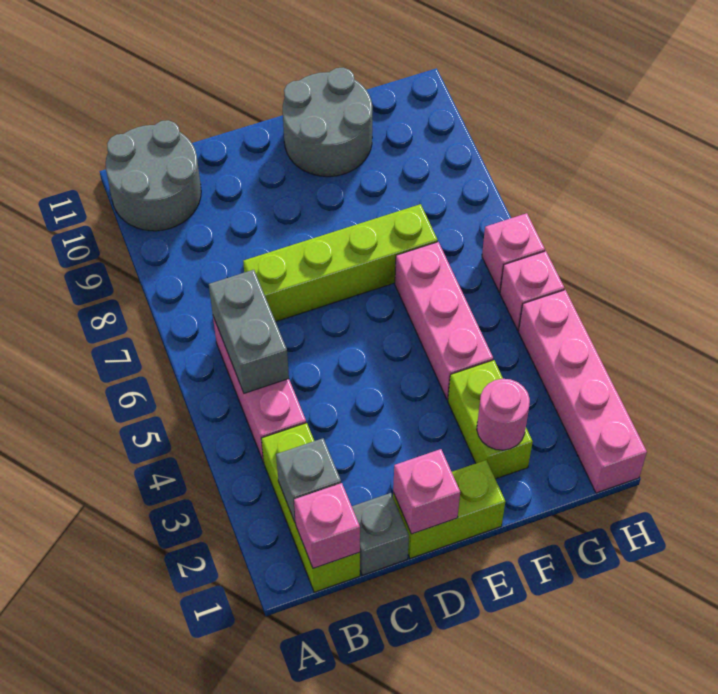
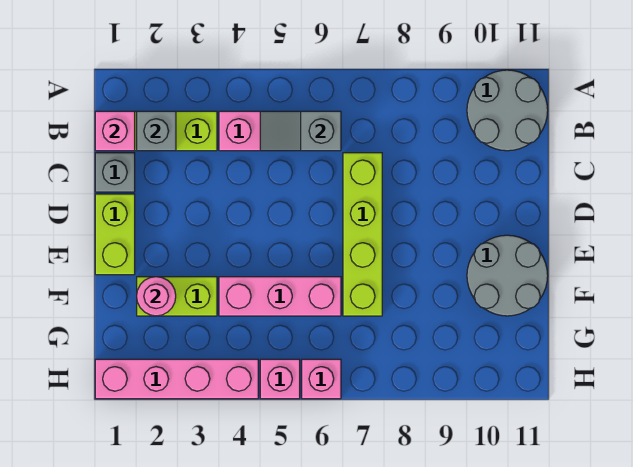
grey brick B5:B6 level 2 -> grey slope B5:B6 level 2 top 6
pink brick D1 level 2 -> none

